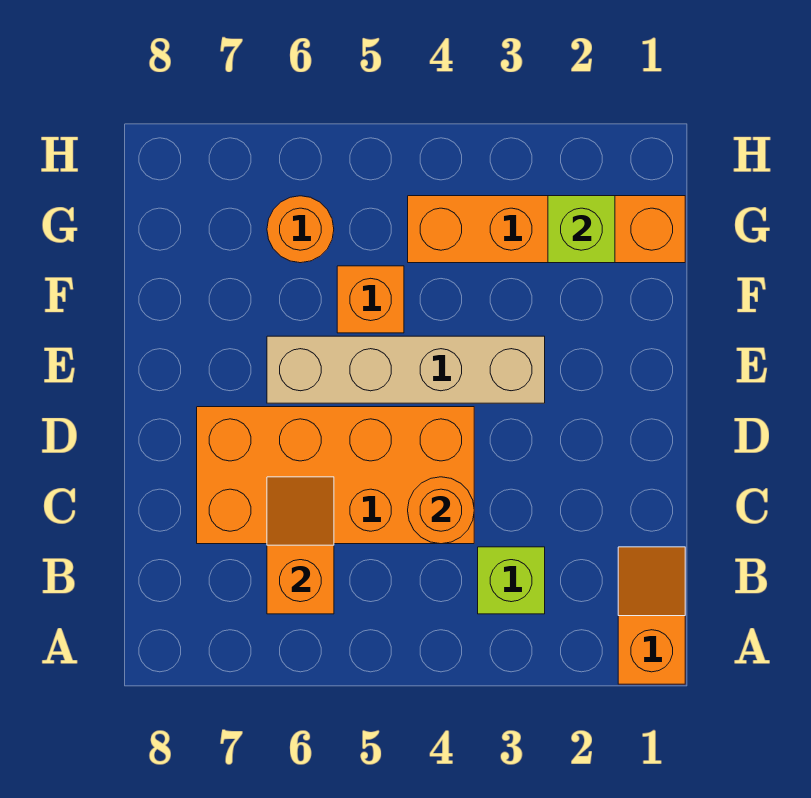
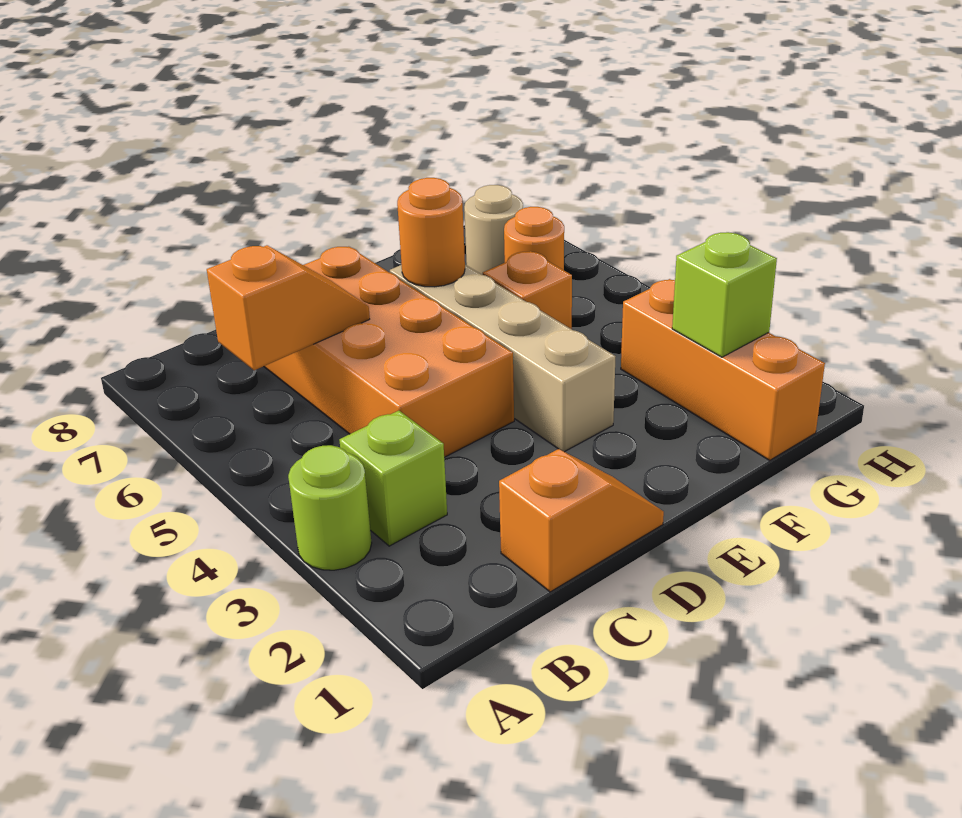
orange slope A1:B1 level 1 top A -> orange slope C1:D1 level 1 top C
none -> lime round brick A3 level 1
orange round brick C4 level 2 -> orange round brick E6 level 2
orange brick G1:G4 level 1 -> orange brick G1:G3 level 1
none -> tan round brick G7 level 1

